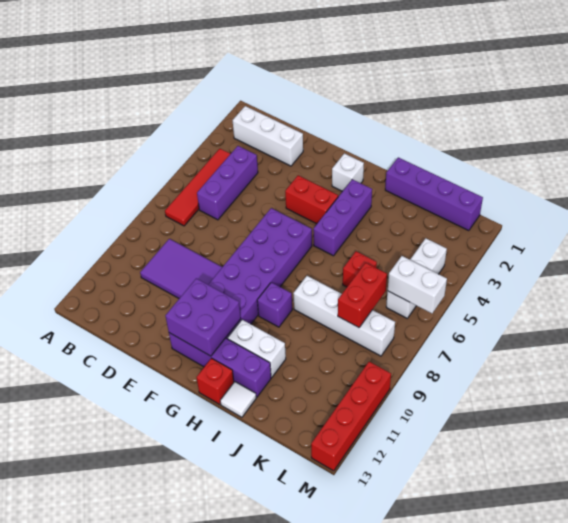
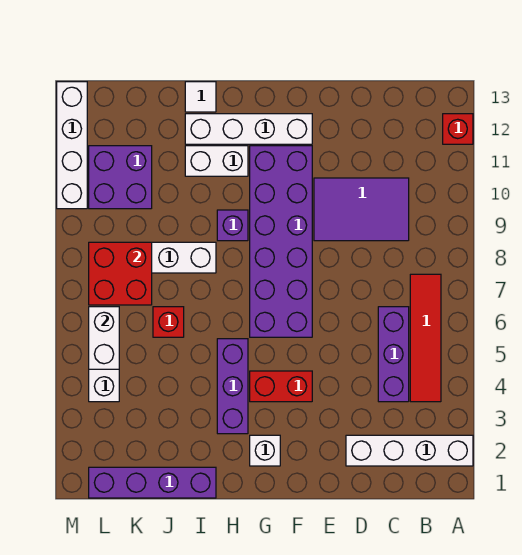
white brick B2:D2 level 1 -> white brick A2:D2 level 1
purple brick F11:G12 level 2 -> purple brick K10:L11 level 1
purple brick F12:I12 level 1 -> white brick F12:I12 level 1
red brick H13 level 1 -> red brick A12 level 1
red brick K7:K8 level 2 -> red brick K7:L8 level 2
white brick L6:M6 level 2 -> white brick L5:L6 level 2
red brick M10:M13 level 1 -> white brick M10:M13 level 1

